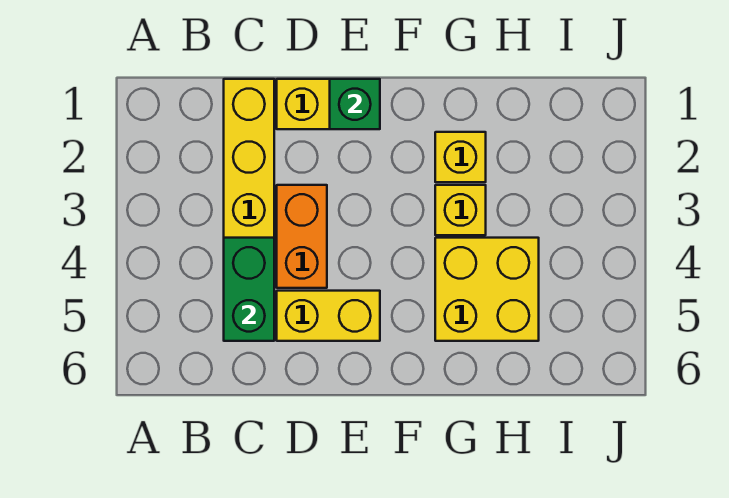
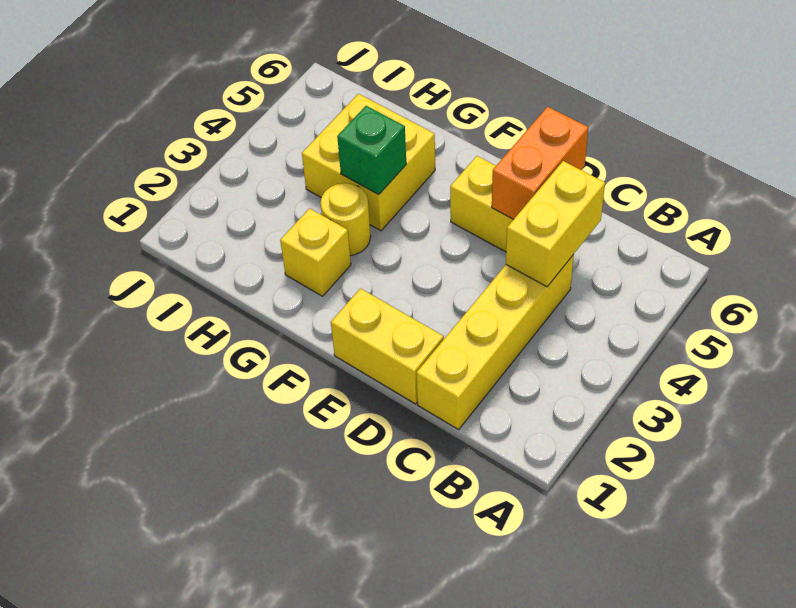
green brick C4:C5 level 2 -> yellow brick C4:C5 level 2
orange brick D3:D4 level 1 -> orange brick D5:D6 level 2
green brick E1 level 2 -> green brick G4 level 2
yellow brick G3 level 1 -> yellow round brick G3 level 1

